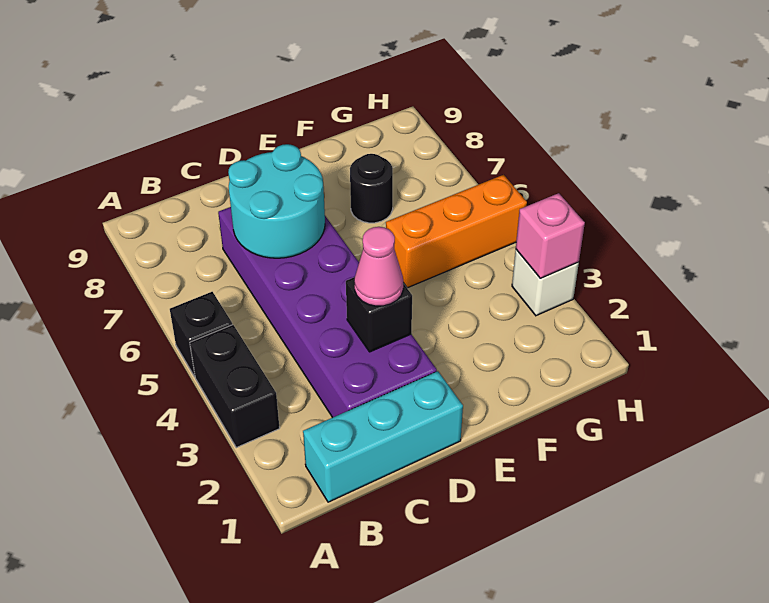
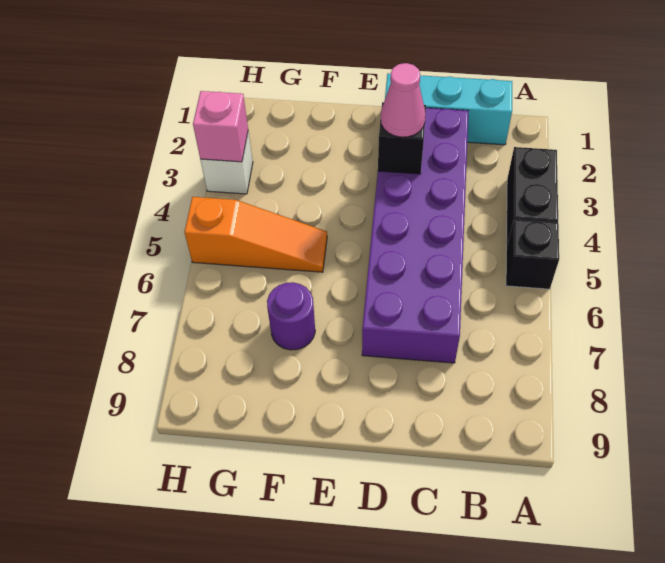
cyan round brick C6:D7 level 2 -> none
orange brick F5:H5 level 1 -> orange slope F5:H5 level 1 top H
black round brick F7 level 1 -> purple round brick F7 level 1

